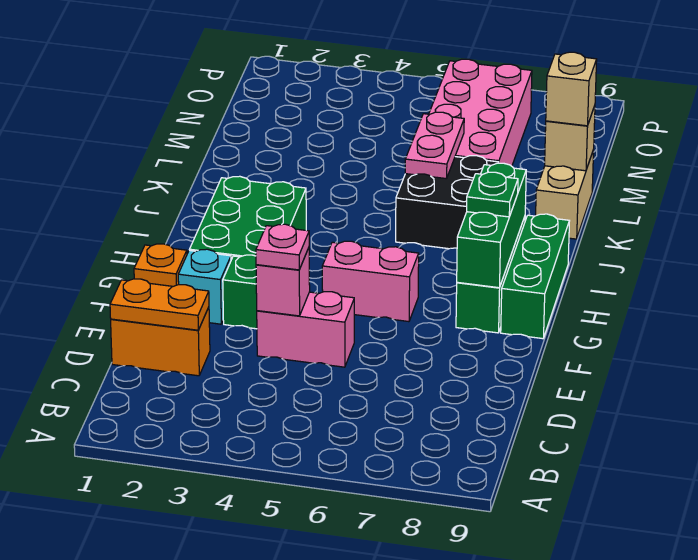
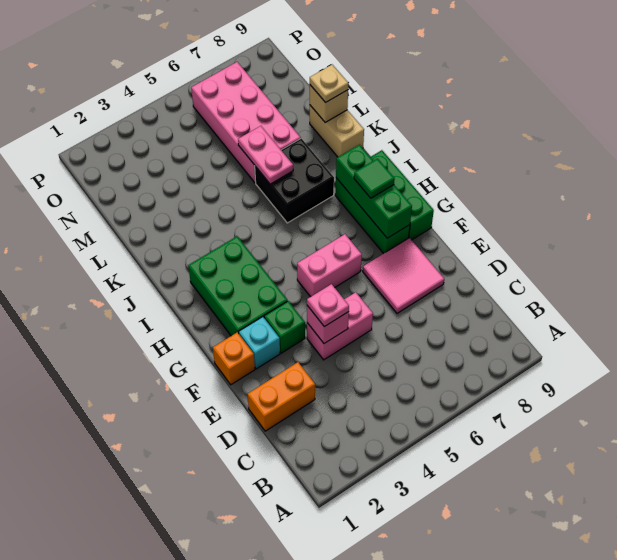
orange plate D1:D2 level 2 -> none
none -> pink tile E7:F8 level 1
green plate H8 level 3 -> green tile H8 level 3
tan brick L9 level 3 -> tan plate L9 level 3

